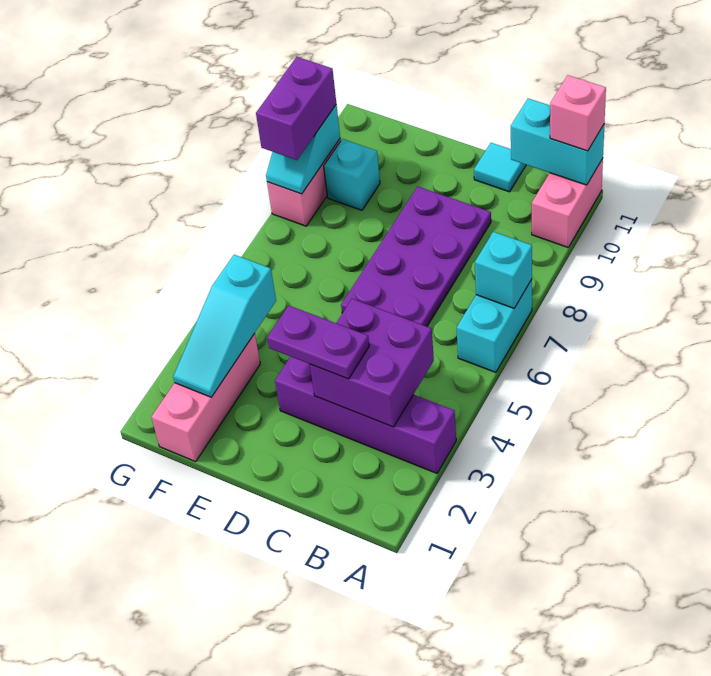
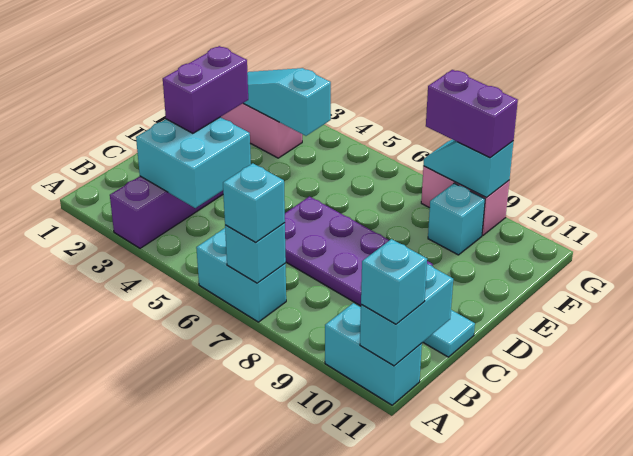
none -> cyan brick A7 level 3
pink brick A10:A11 level 1 -> cyan brick A10:A11 level 1
pink brick A11 level 3 -> cyan brick A11 level 3
purple brick B3:C4 level 2 -> cyan brick B3:C4 level 2
purple plate C3:D3 level 3 -> purple brick C3:D3 level 3

